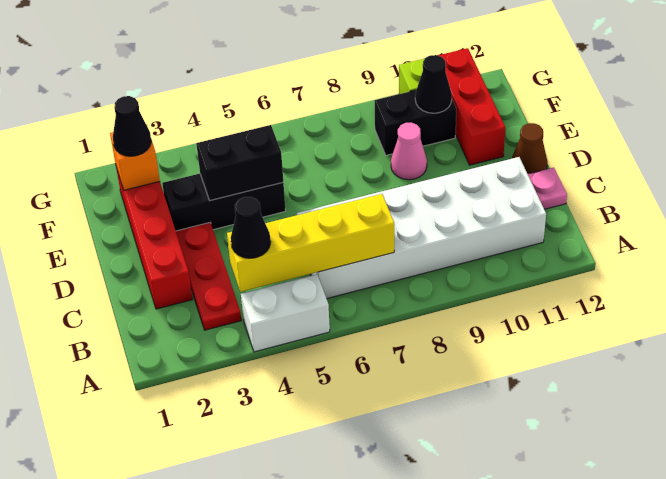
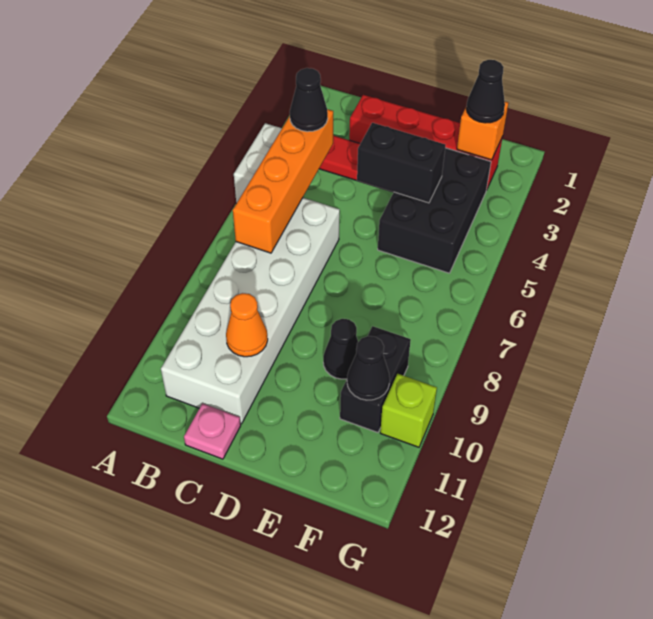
yellow brick B4:B7 level 2 -> orange brick B4:B7 level 2
none -> orange cone C10 level 2
brown cone D12 level 1 -> none
black brick E3:E5 level 1 -> black brick E3:F5 level 1
black brick E4:E5 level 2 -> black brick D4:E4 level 2
pink cone E9 level 1 -> black cone E9 level 1
red brick E11:G11 level 1 -> none

